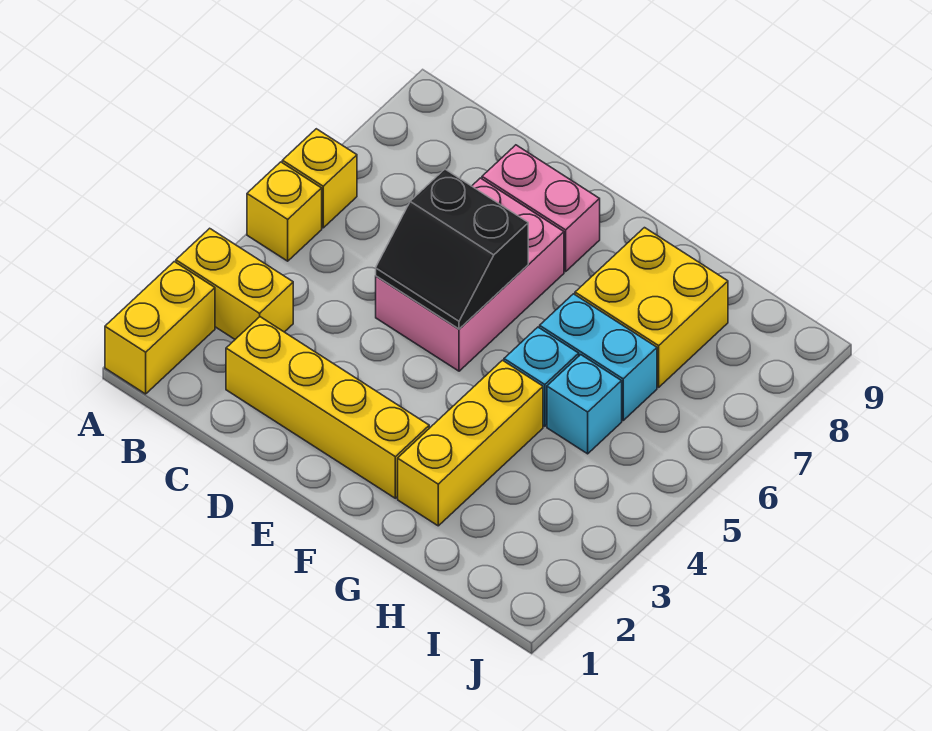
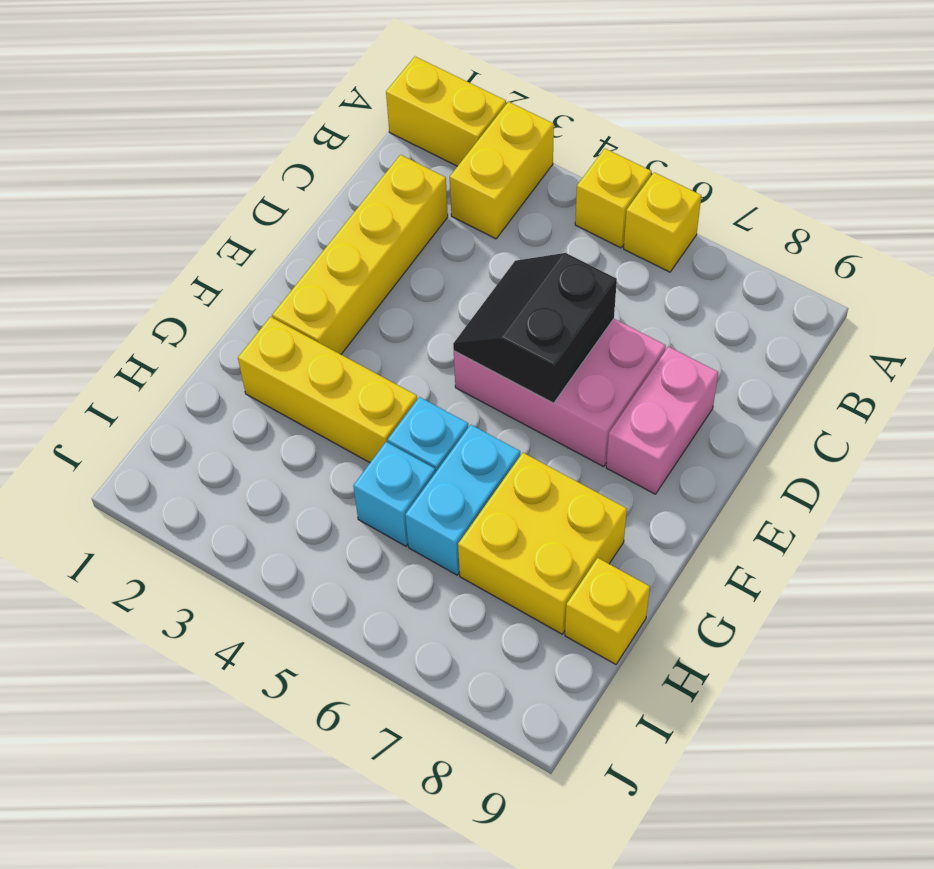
none -> yellow brick H9 level 1

